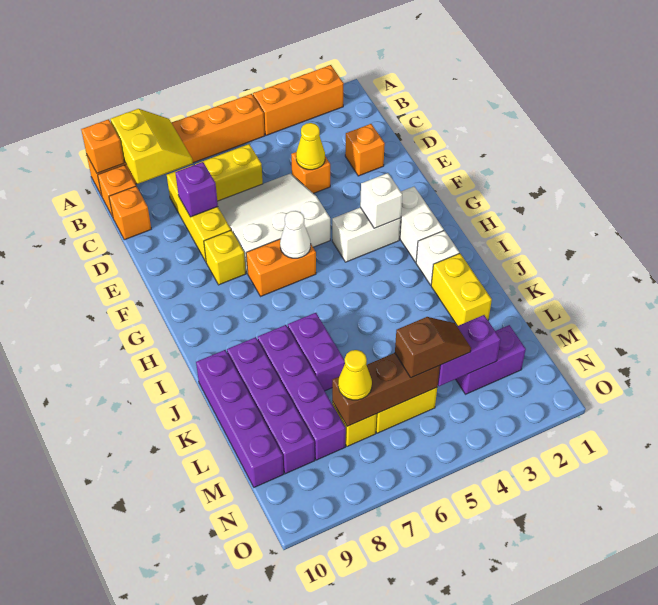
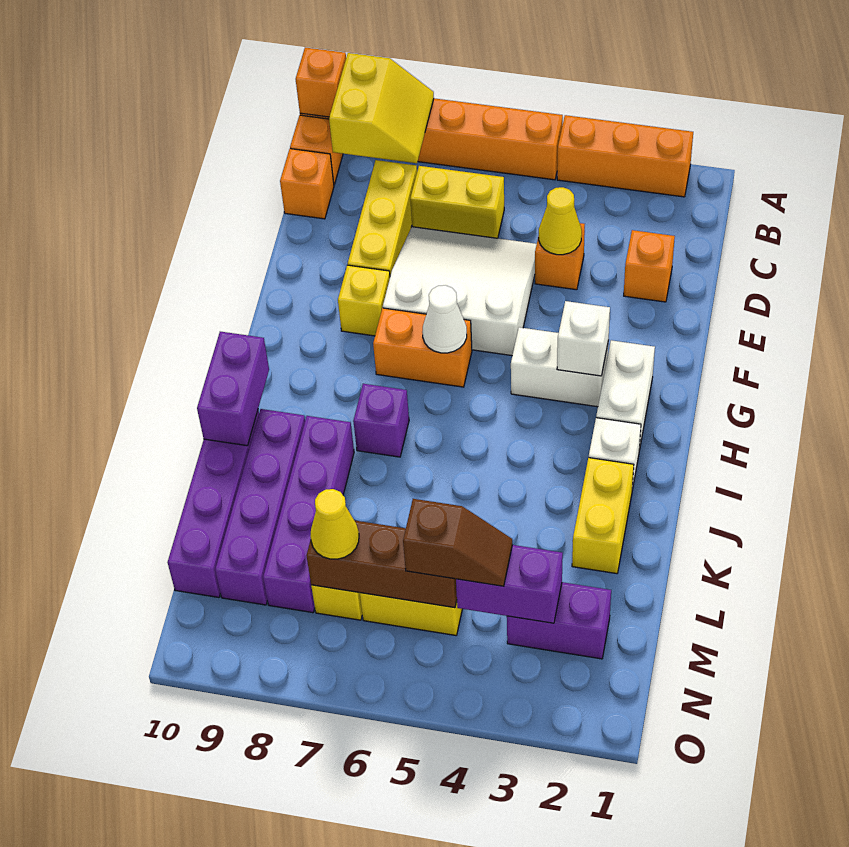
purple brick D8 level 2 -> purple brick I7 level 1
purple brick J7:K7 level 1 -> purple brick I10:J10 level 2

